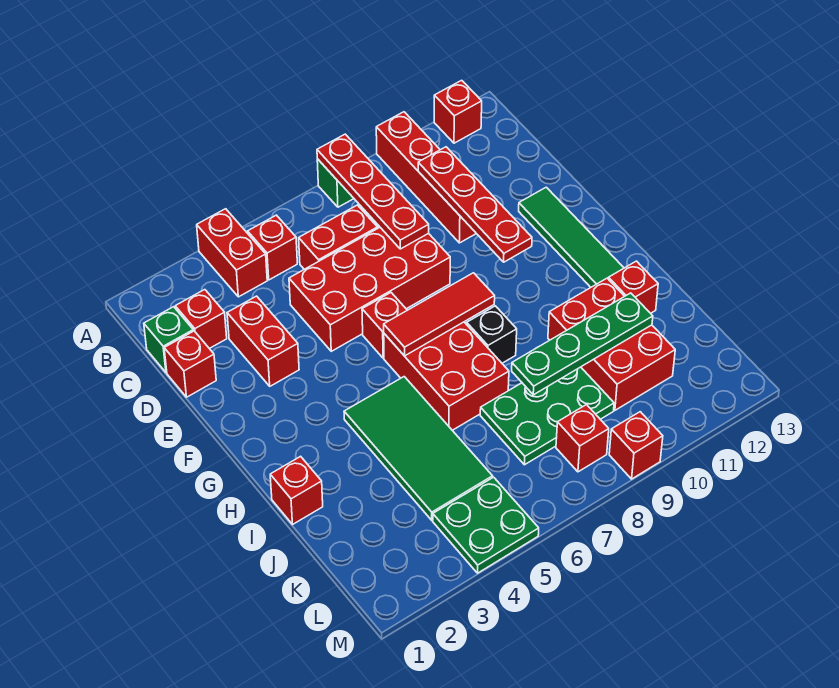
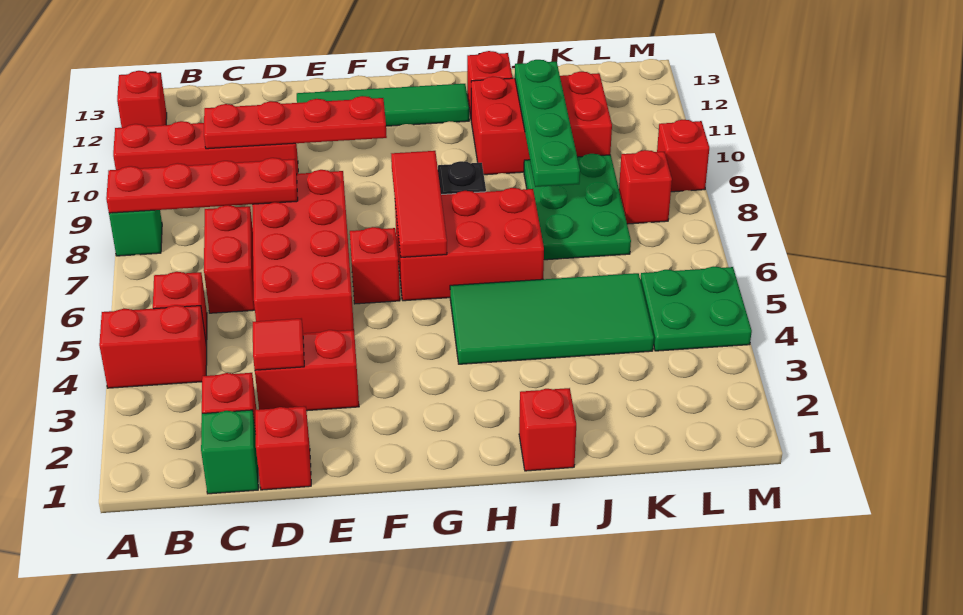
none -> red tile D3 level 2

